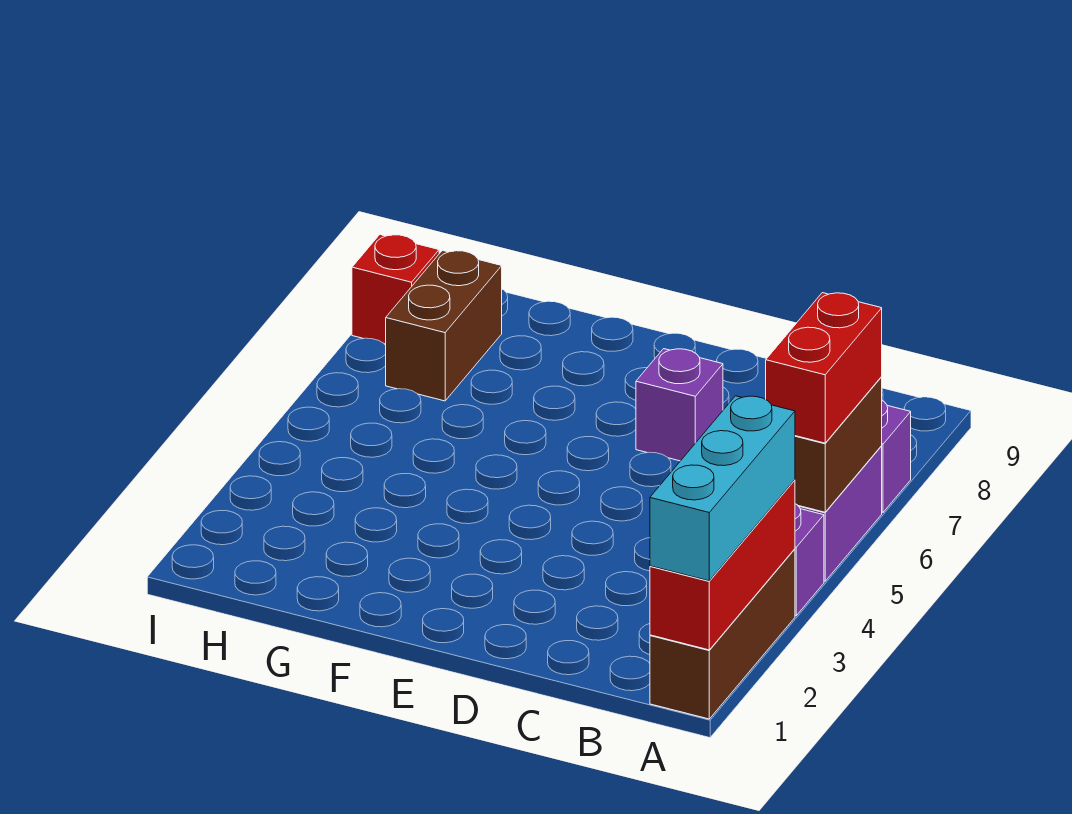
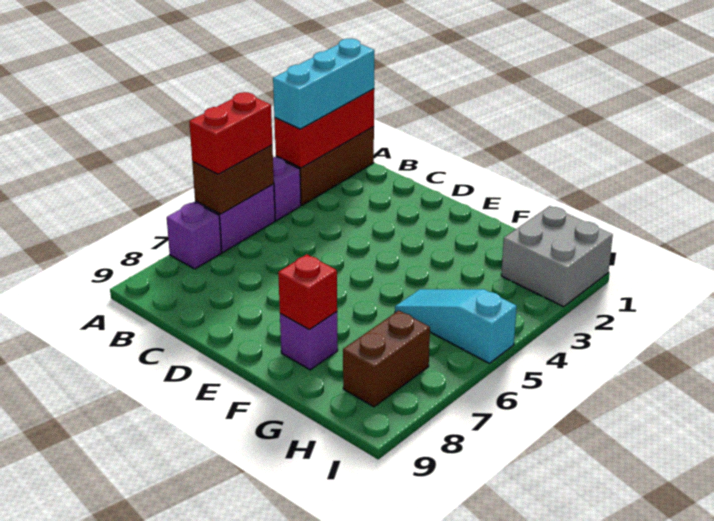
purple brick D7 level 1 -> purple brick F8 level 1
none -> cyan slope G5:I5 level 1 top I
none -> grey brick H1:I2 level 1
red brick I8 level 1 -> red brick F8 level 2

